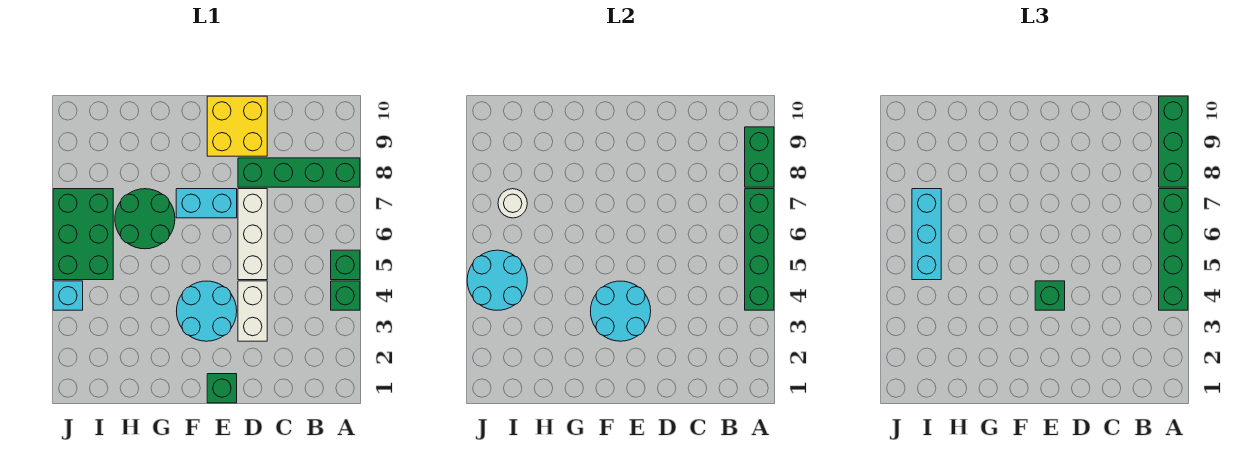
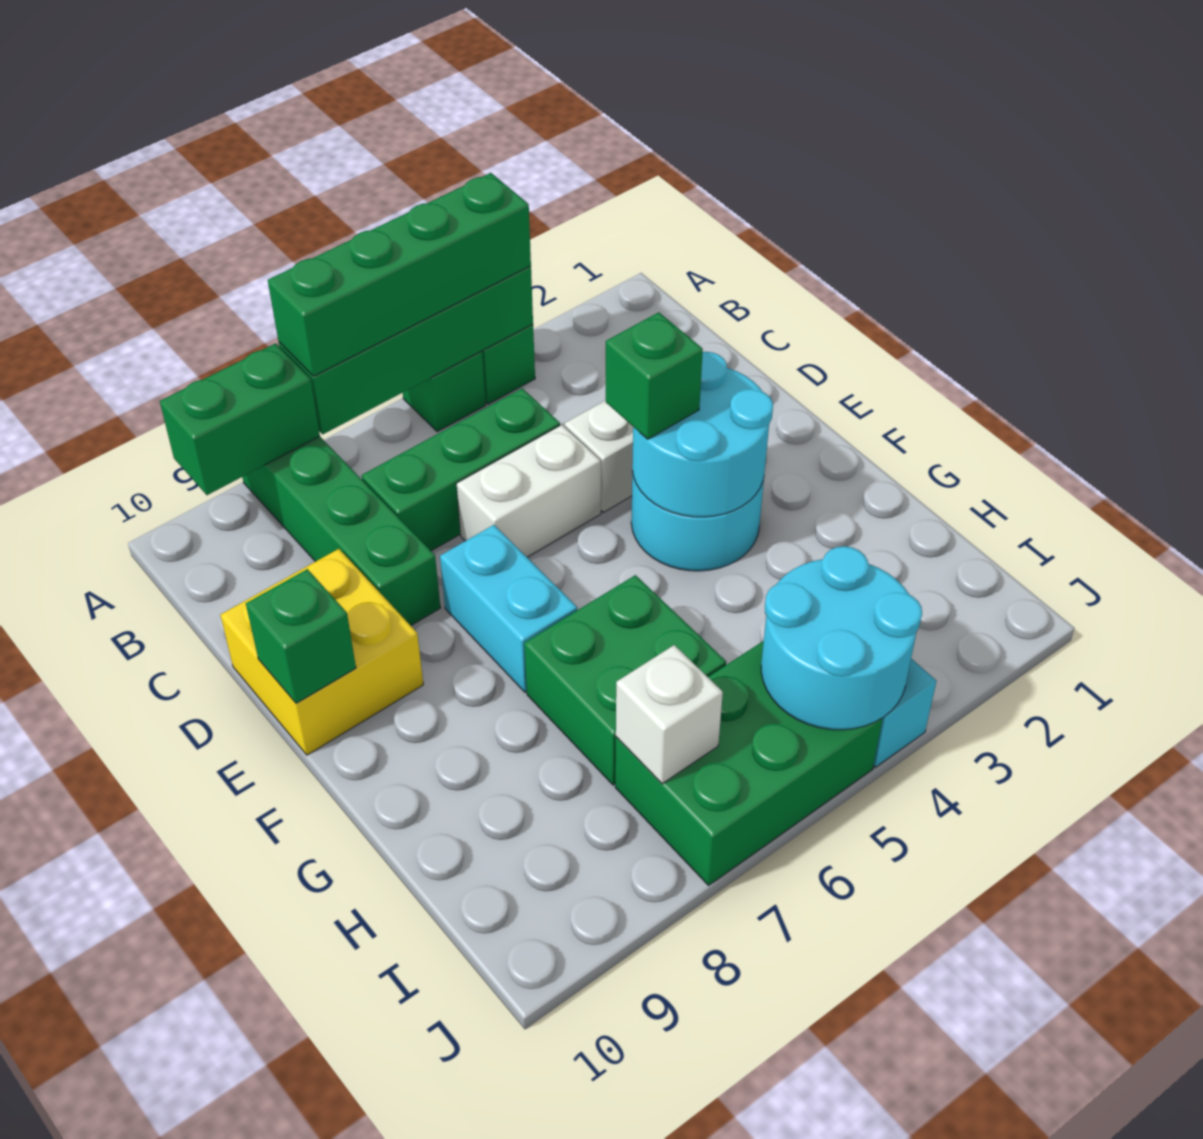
green brick A8:A10 level 3 -> green brick C5:C7 level 1
white brick D5:D7 level 1 -> white brick D5:D6 level 1
green brick E1 level 1 -> green brick E10 level 2
green round brick G6:H7 level 1 -> green brick G6:H7 level 1
cyan brick I5:I7 level 3 -> none
white round brick I7 level 2 -> white brick I7 level 2

